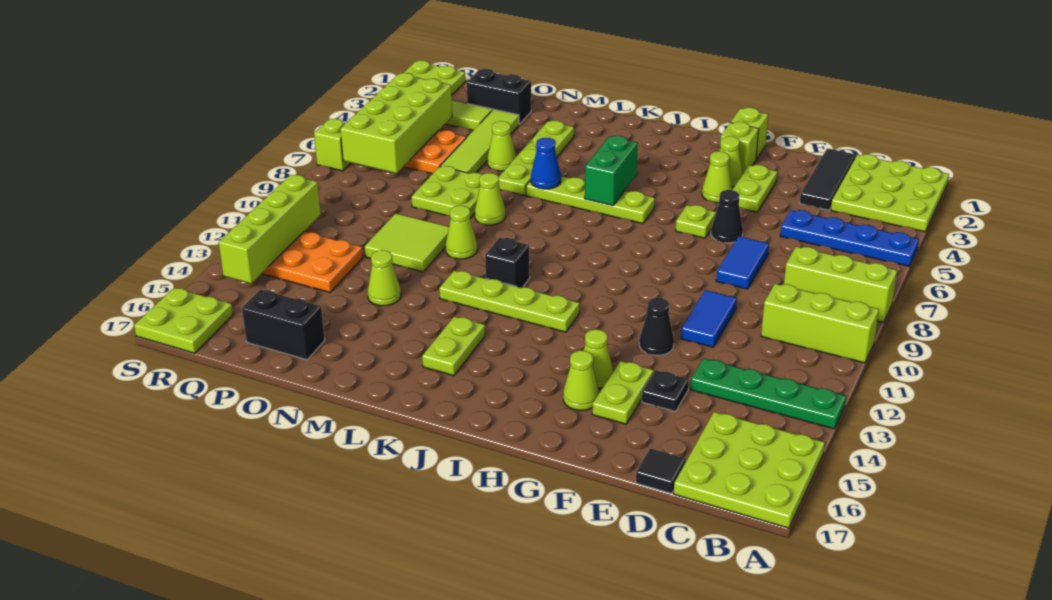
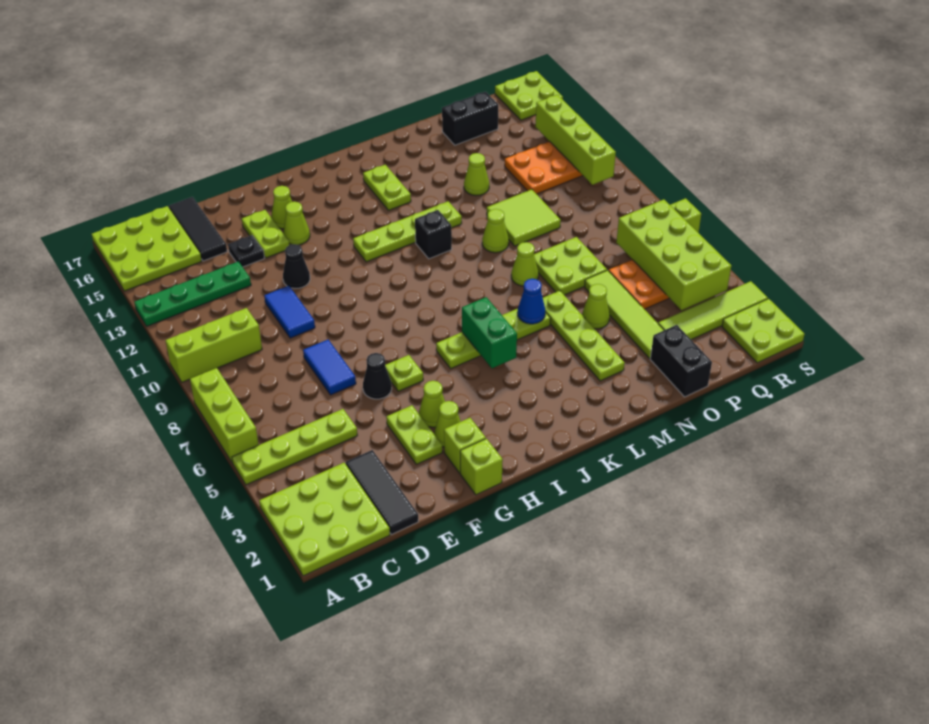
blue plate A5:D5 level 1 -> lime plate A5:D5 level 1
lime brick A8:C8 level 1 -> lime brick A6:A8 level 1
black tile D17 level 1 -> black tile D15:D17 level 1
black brick O2:P2 level 1 -> black brick O1:O2 level 1

